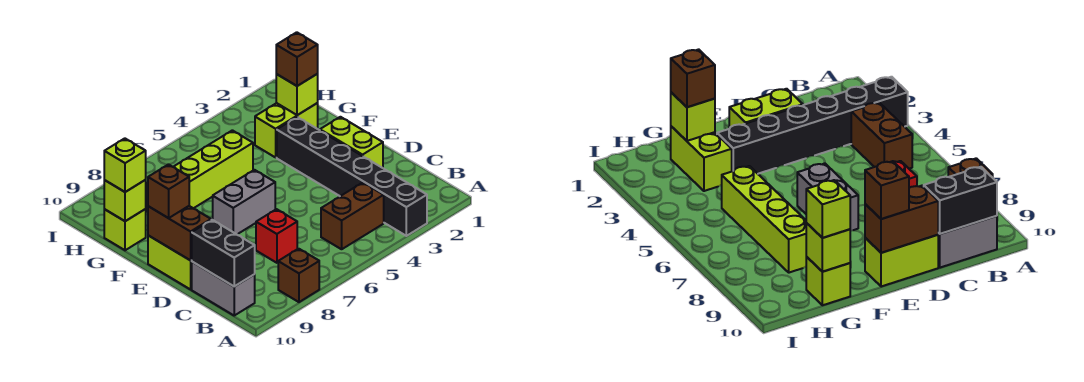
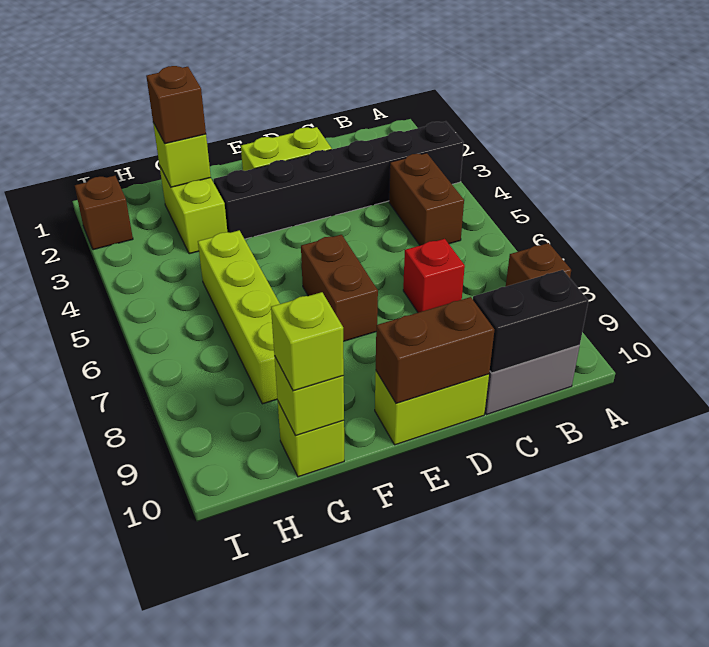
grey brick E6:E7 level 1 -> brown brick E6:E7 level 1
brown brick E10 level 3 -> brown brick I2 level 1

